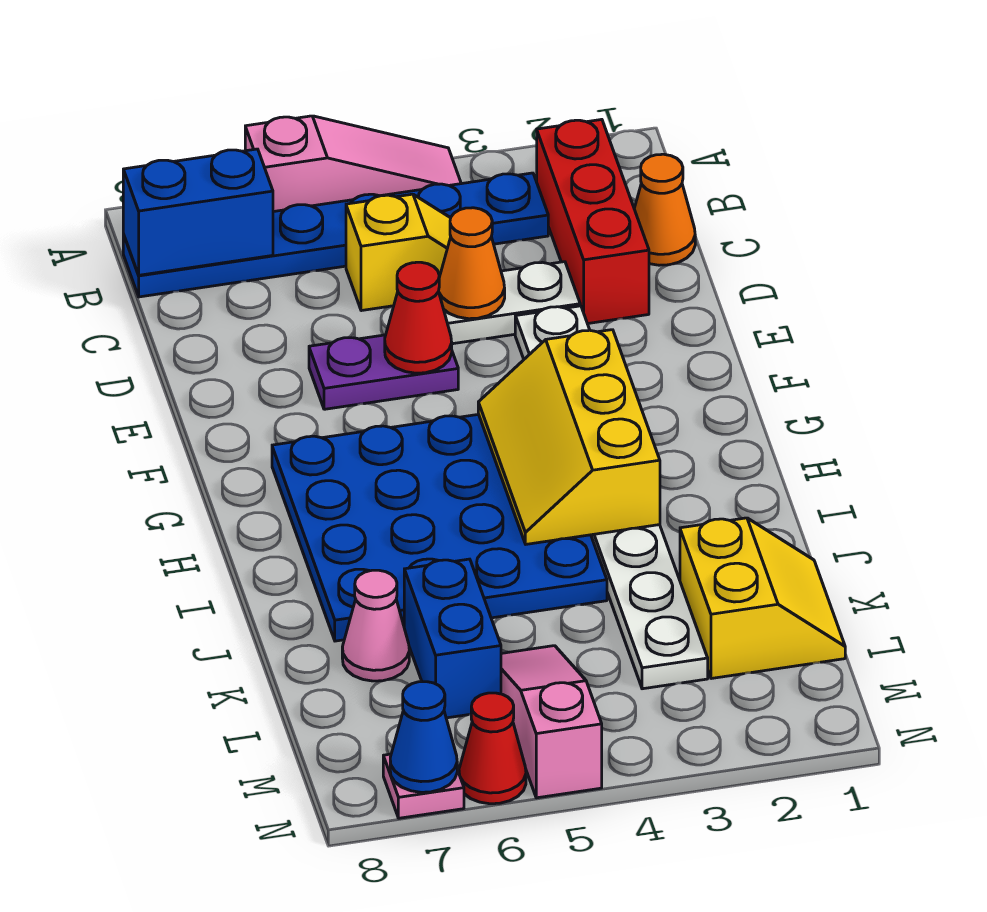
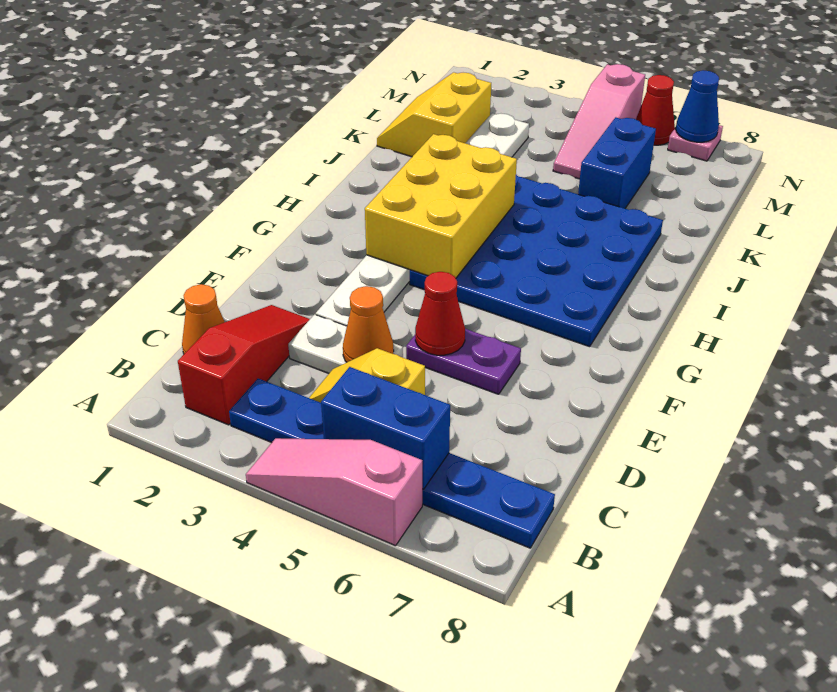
red brick B2:D2 level 1 -> red slope B2:D2 level 1 top B
blue brick B7:B8 level 2 -> blue brick B5:B6 level 2
yellow slope G3:I4 level 2 top 3 -> yellow brick G3:I4 level 2
pink cone K7 level 1 -> none

